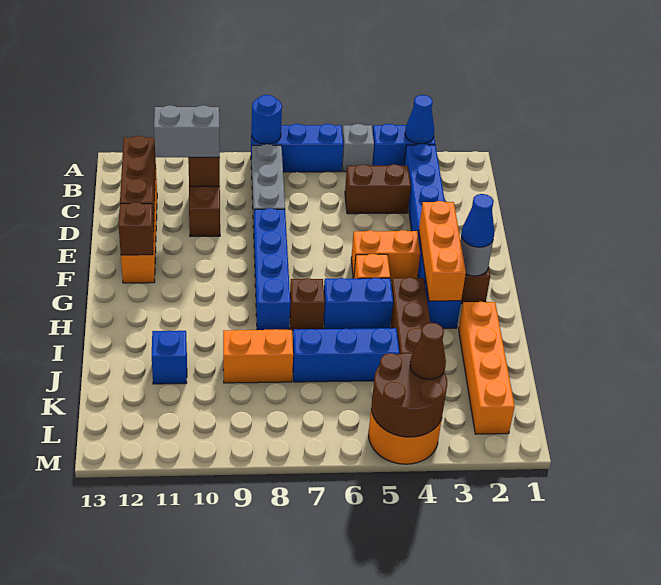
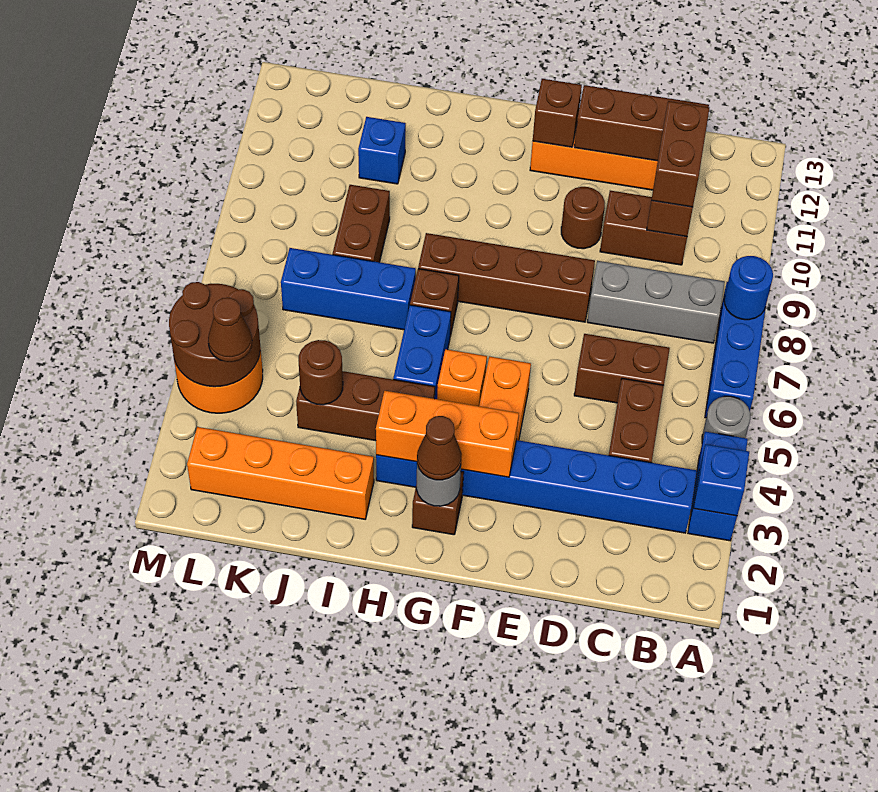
blue cone A3 level 2 -> blue brick A3 level 2
grey brick A5 level 1 -> grey round brick A5 level 1
none -> brown brick C6:D6 level 1
grey brick C10:C11 level 3 -> brown brick C10:C11 level 3
blue brick E8:H8 level 1 -> brown brick E8:H8 level 1
none -> brown round brick E10 level 1
blue cone G2 level 3 -> brown cone G2 level 3
none -> brown round brick J4 level 2
blue brick J5:J7 level 1 -> blue brick I7:K7 level 1
orange brick J8:J9 level 1 -> brown brick J8:J9 level 1

